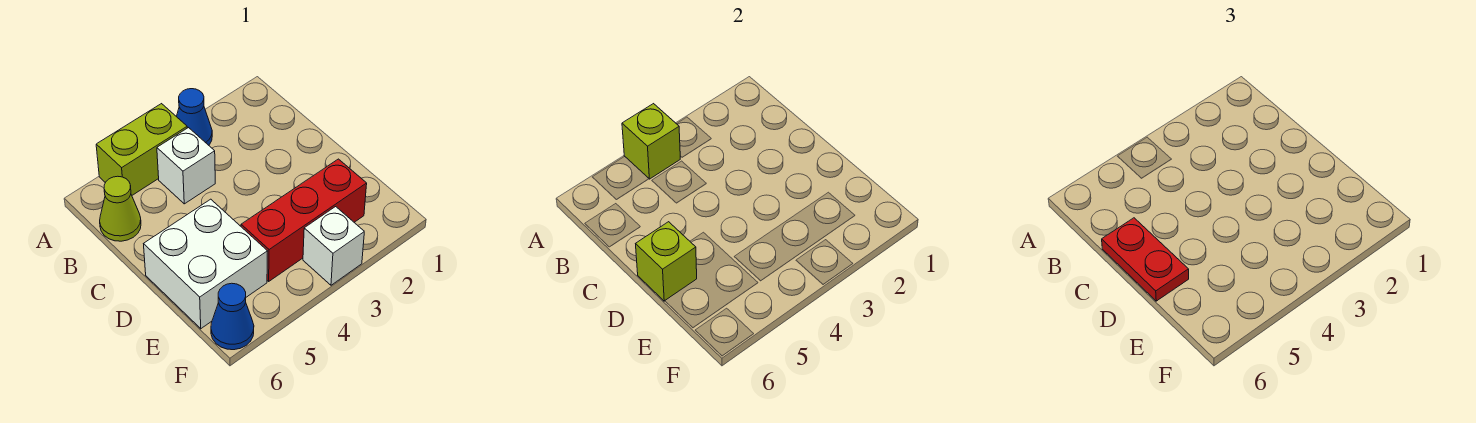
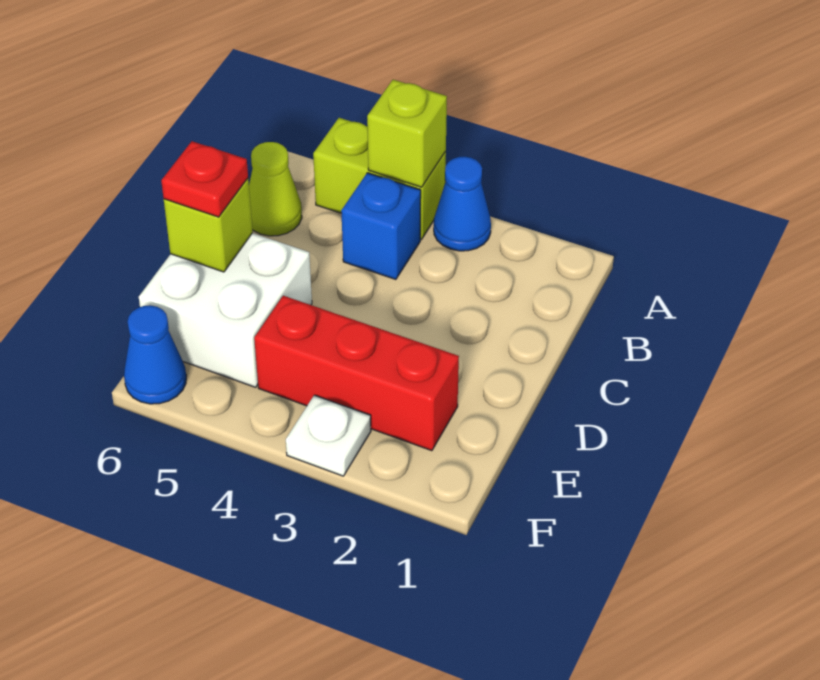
white brick B4 level 1 -> blue brick B4 level 1
red plate C6:D6 level 3 -> red plate D6 level 3
white brick F3 level 1 -> white plate F3 level 1

